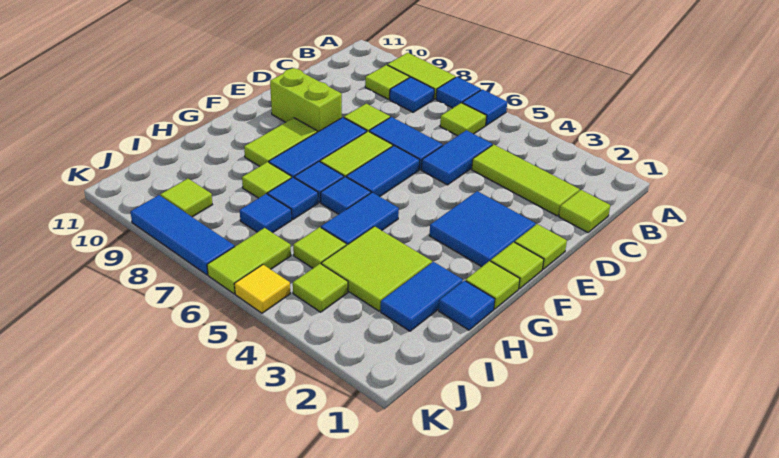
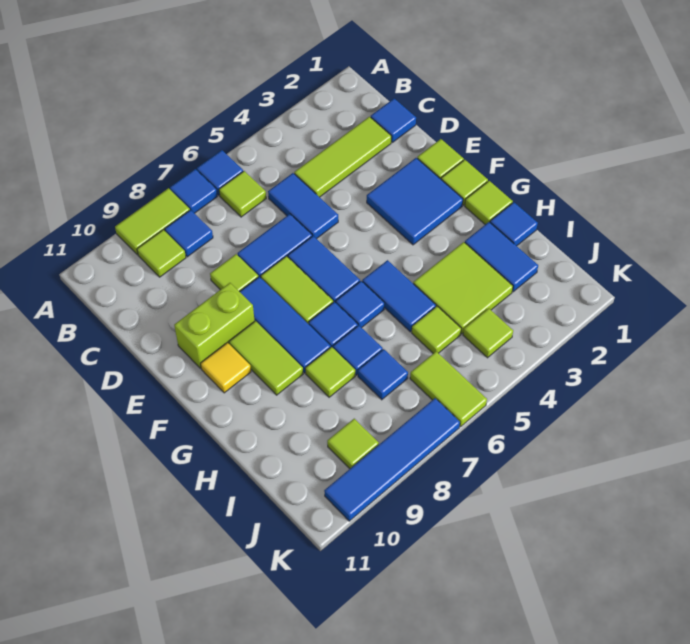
lime tile C1 level 1 -> blue tile C1 level 1
yellow tile K5 level 1 -> yellow tile F10 level 1
blue tile K7:K9 level 1 -> blue tile K7:K10 level 1

